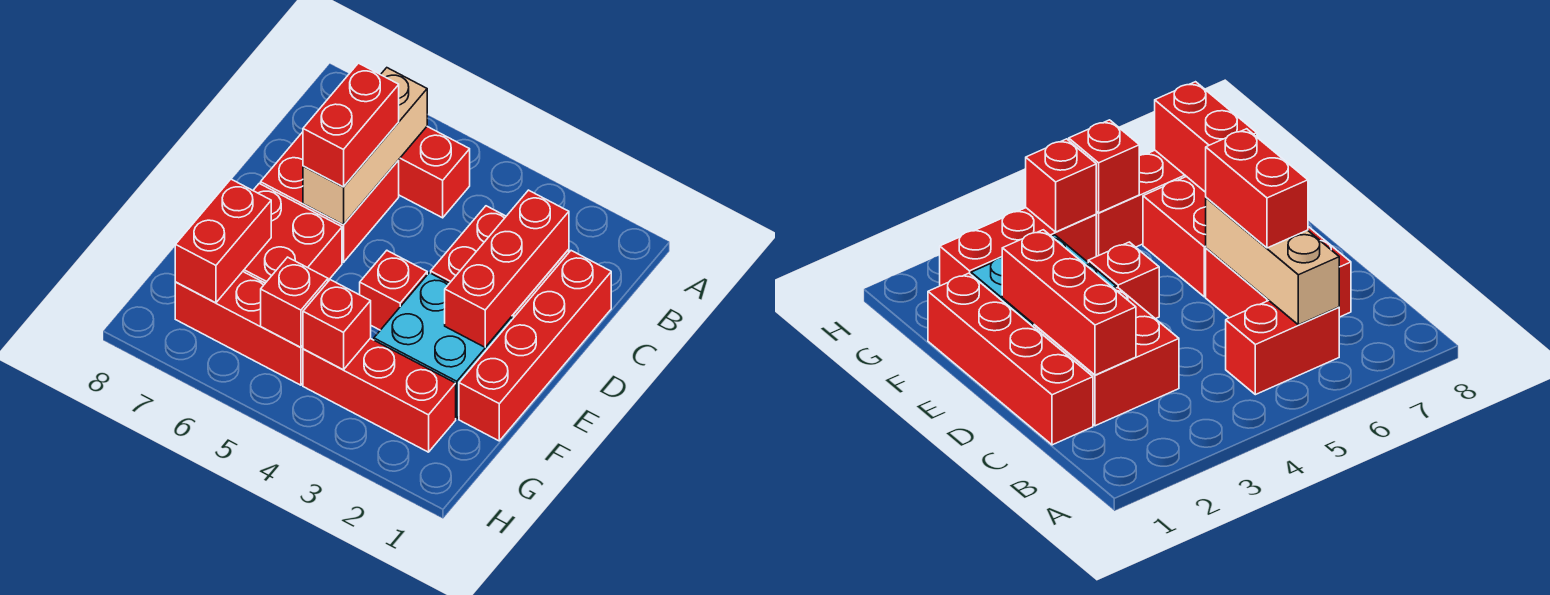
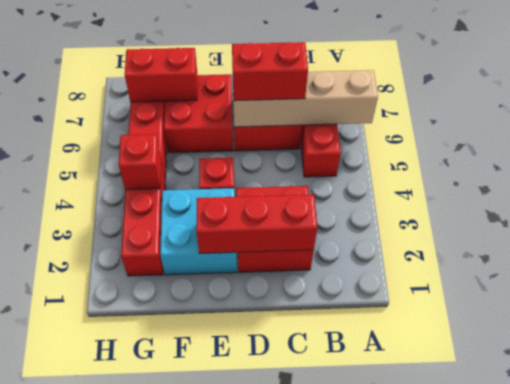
tan brick B6:D6 level 2 -> tan brick A6:D6 level 2
red brick C1:F1 level 1 -> none
red brick G5 level 2 -> none

